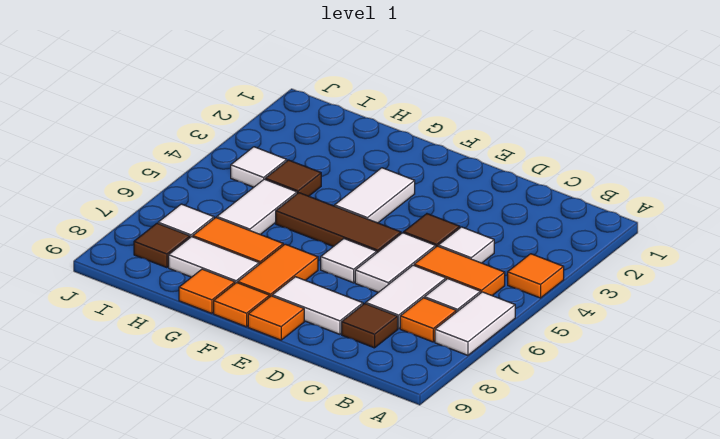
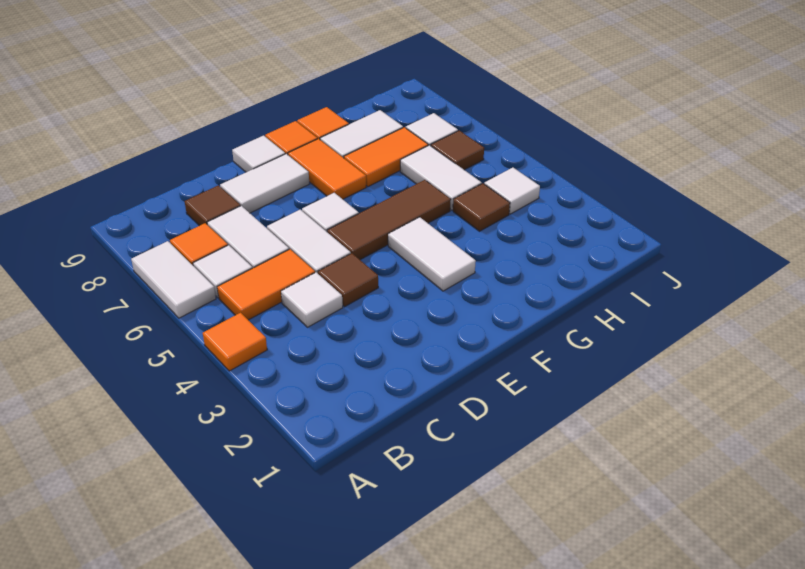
orange tile E9 level 1 -> white tile E9 level 1
brown tile I8 level 1 -> brown tile I6 level 1

